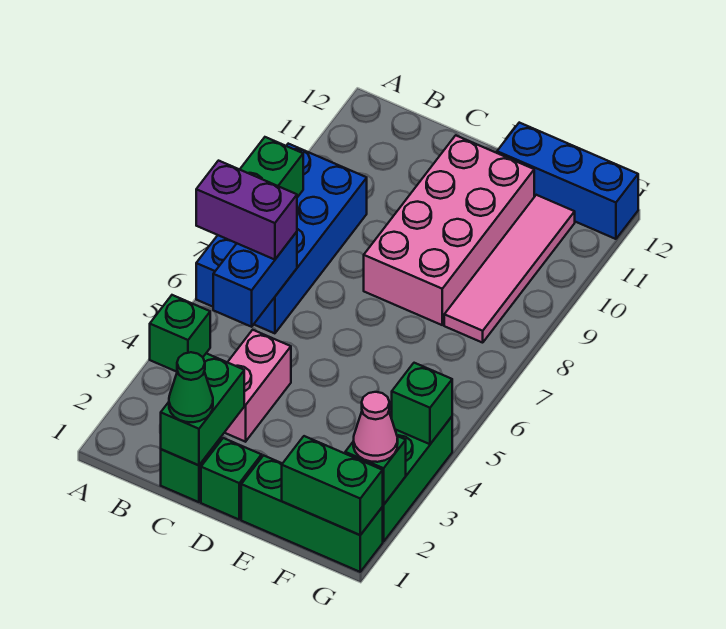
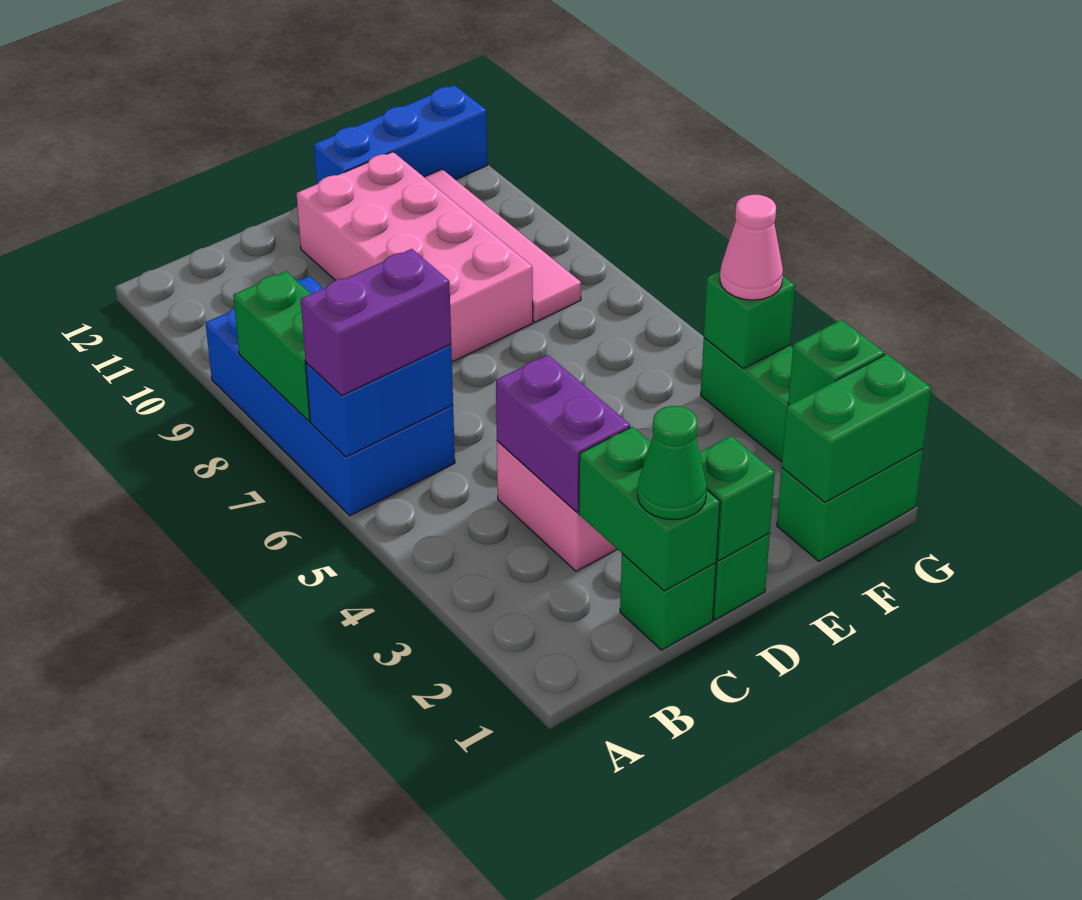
green brick A4 level 1 -> green brick D1 level 2
blue brick B5:B6 level 2 -> blue brick A6:B6 level 2
none -> purple brick C3:C4 level 2
green brick E1:G1 level 1 -> green brick F1:G1 level 1
pink cone G2 level 3 -> pink cone G4 level 3

